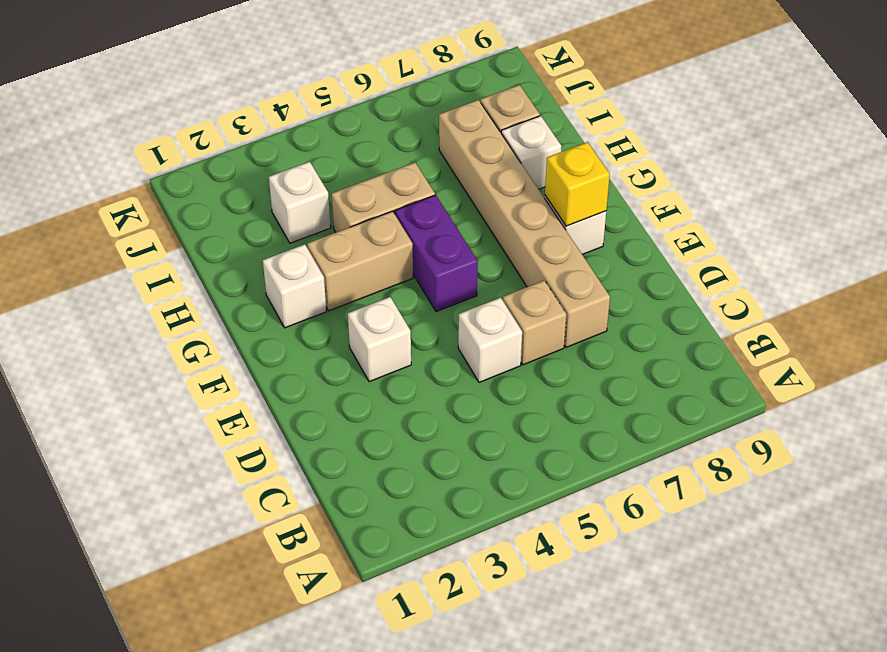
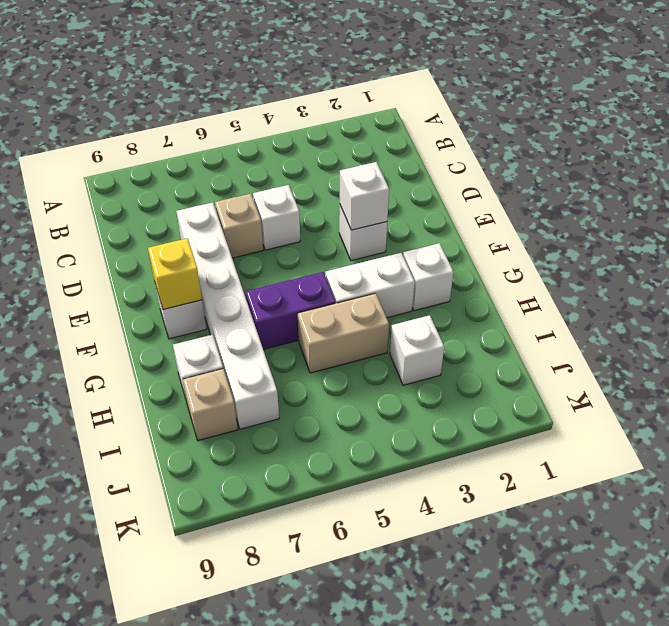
tan brick D7:I7 level 1 -> white brick D7:I7 level 1
none -> white brick E3 level 2
purple brick F5:G5 level 1 -> purple brick G5:G6 level 1
tan brick G3:G4 level 1 -> white brick G3:G4 level 1

